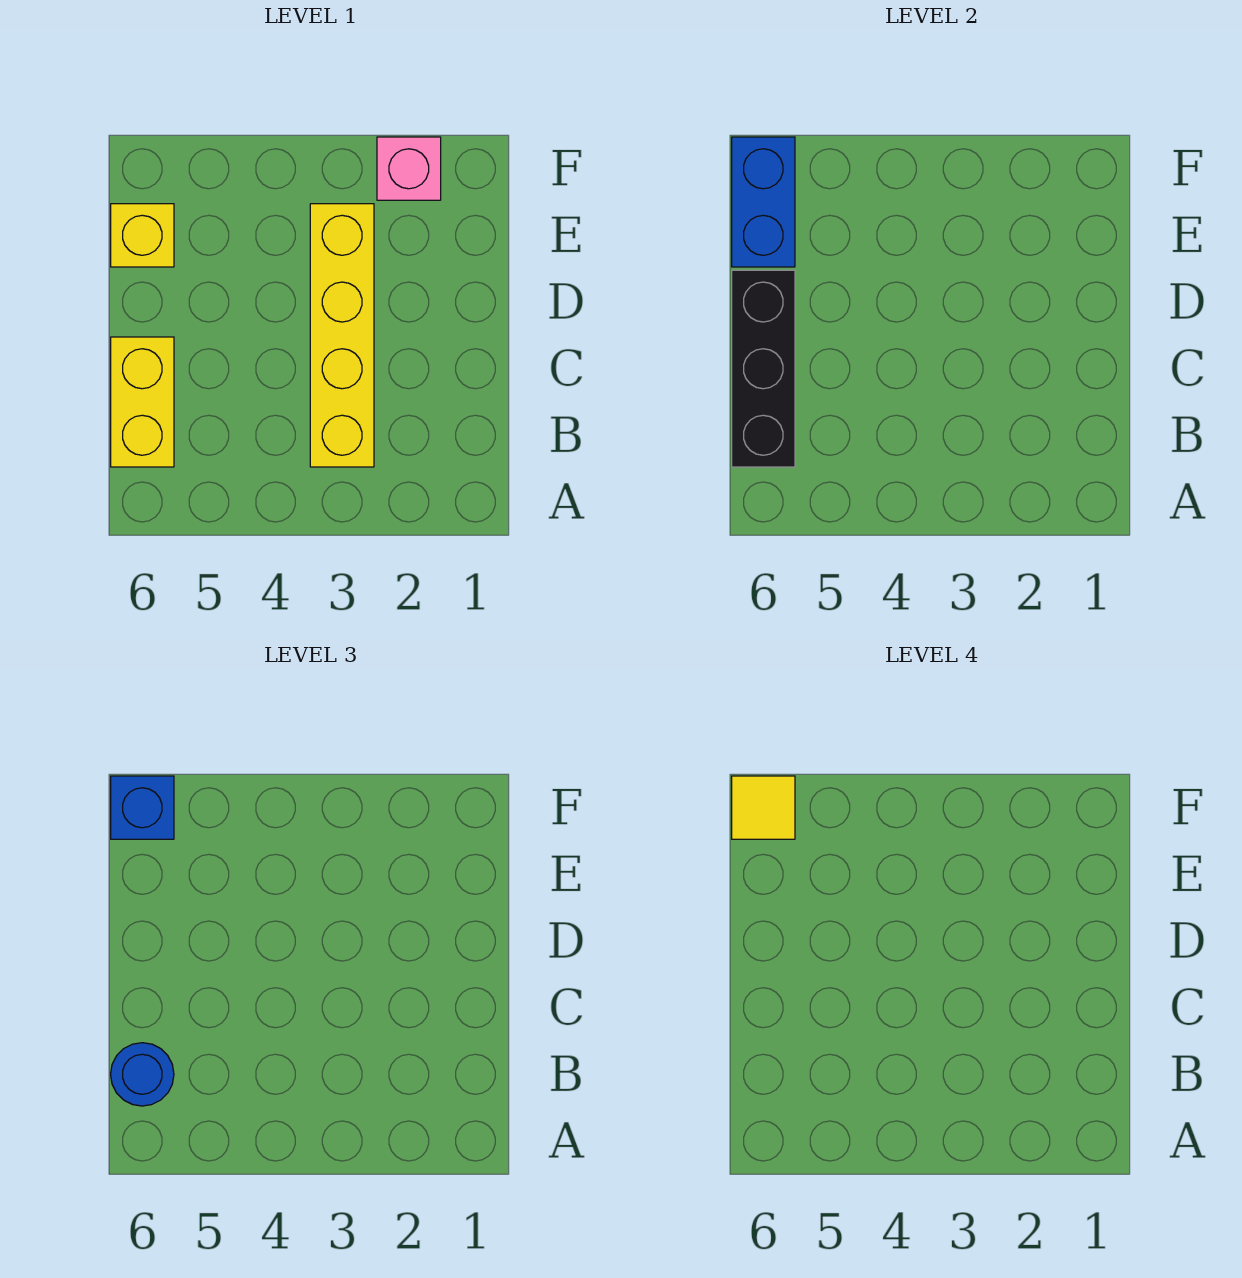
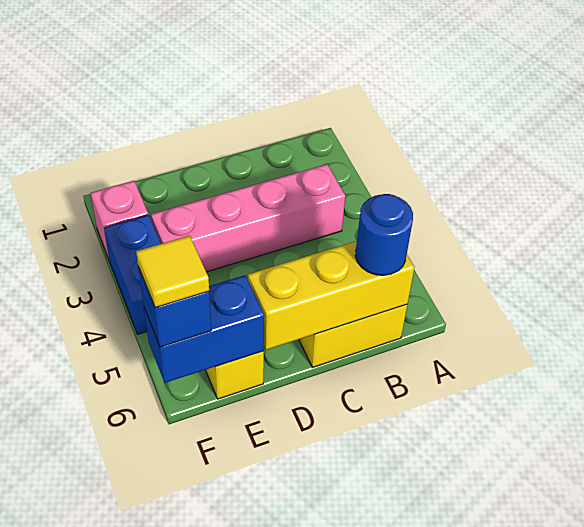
yellow brick B3:E3 level 1 -> pink brick B3:E3 level 1
black brick B6:D6 level 2 -> yellow brick B6:D6 level 2
none -> blue brick F3:F4 level 1

